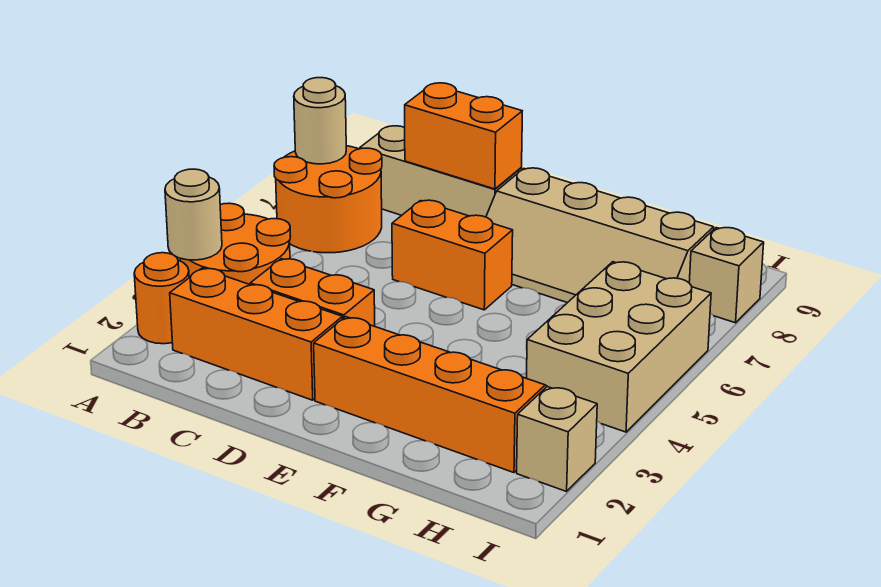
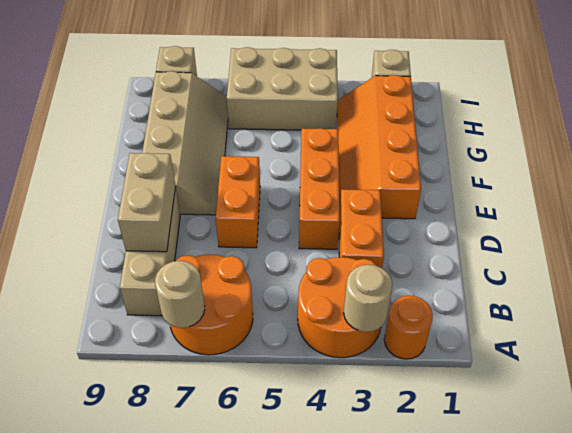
orange brick B2:D2 level 1 -> orange brick D4:F4 level 1
orange brick C8:D8 level 2 -> tan brick C8:D8 level 2

